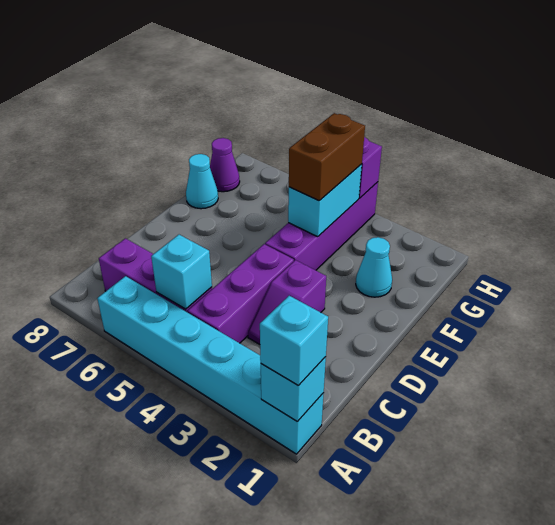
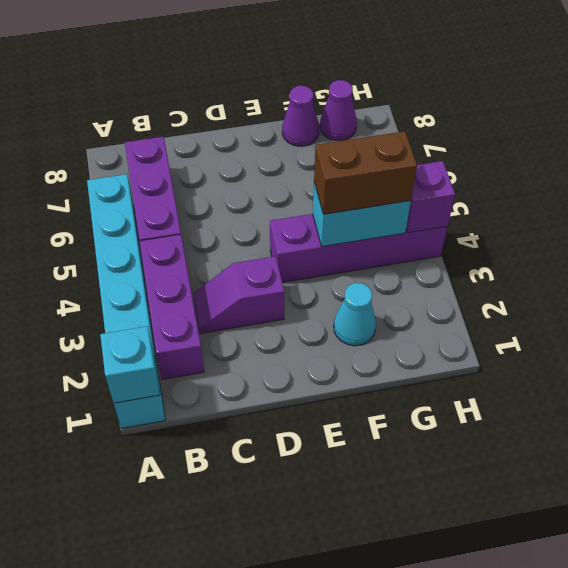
cyan brick A1 level 3 -> none
purple brick B4:D4 level 1 -> purple brick B2:B4 level 1
cyan brick B5 level 2 -> none
cyan cone F8 level 1 -> purple cone F8 level 1

